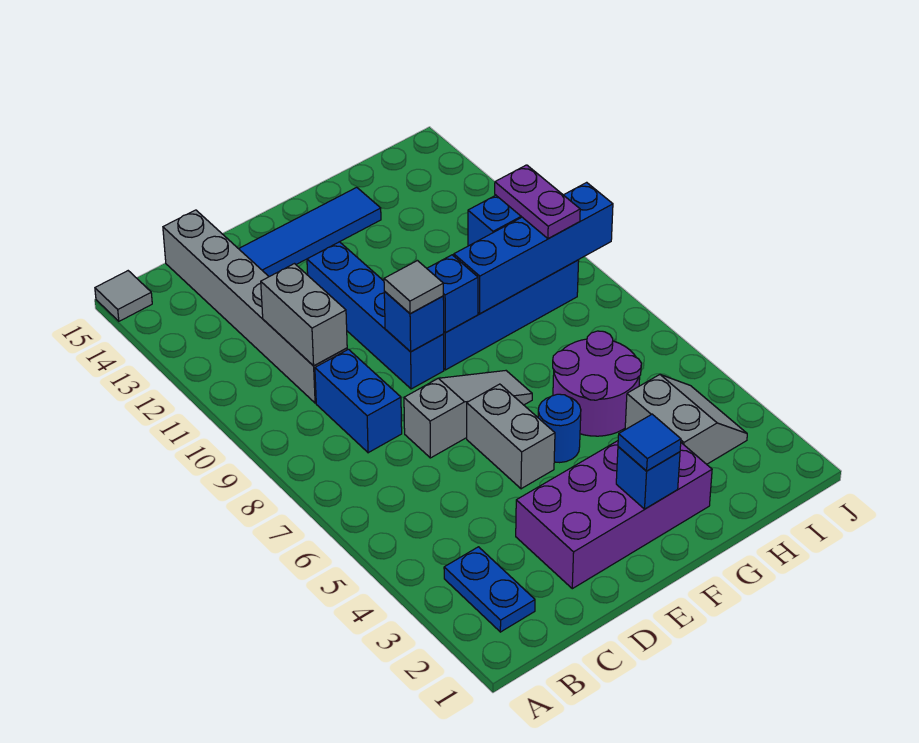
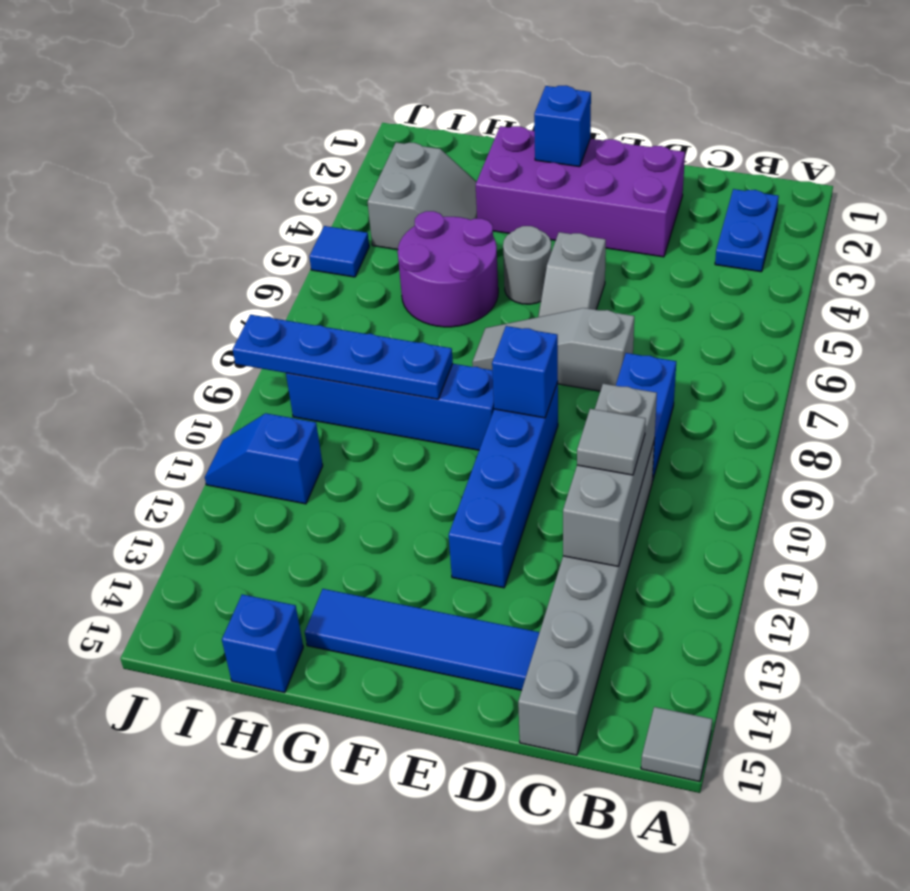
grey brick C10:C11 level 2 -> grey brick C10:C12 level 2
grey brick E5:E6 level 1 -> grey slope E5:E6 level 1 top 5
grey tile E9 level 3 -> grey tile C11 level 3
blue tile F2 level 3 -> blue tile J5 level 1
blue round brick F5 level 1 -> grey round brick F5 level 1
blue brick F9 level 2 -> blue brick H15 level 1
blue brick G9:J9 level 2 -> blue plate G9:J9 level 2
grey slope H3:I4 level 1 top H -> grey slope H3:I4 level 1 top I
purple plate I9:I10 level 3 -> none

